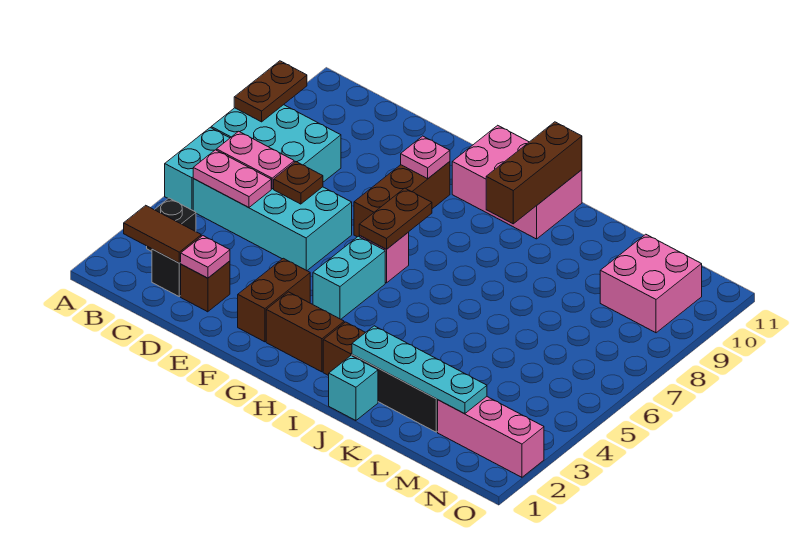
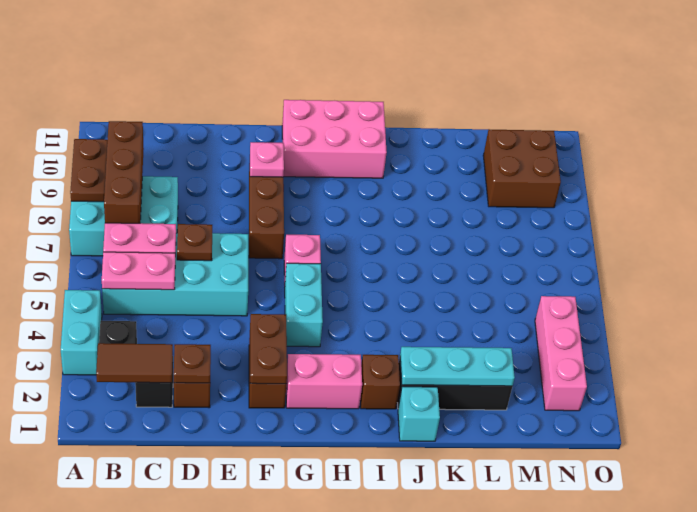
cyan brick A5:A6 level 1 -> cyan brick A3:A4 level 1
pink plate D2 level 2 -> brown plate D2 level 2
brown brick G2:H2 level 1 -> pink brick G2:H2 level 1
brown plate G6:G7 level 2 -> brown plate F2:F3 level 2
brown brick I9:I11 level 2 -> brown brick B7:B9 level 2
cyan plate J2:M2 level 2 -> cyan plate J2:L2 level 2
pink brick M2:O2 level 1 -> pink brick N2:N4 level 1
pink brick M9:N10 level 1 -> brown brick M9:N10 level 1

